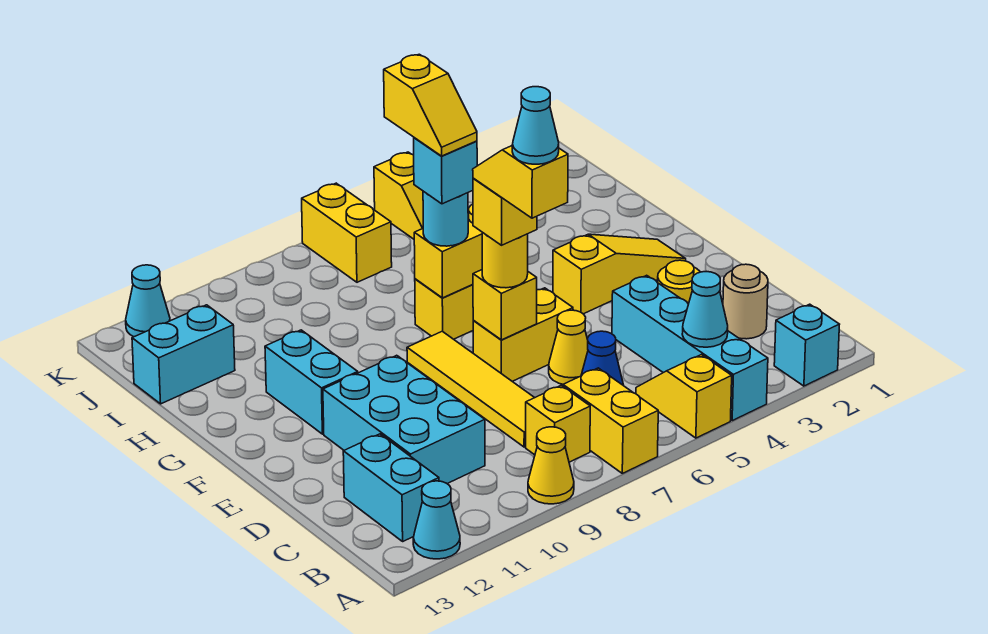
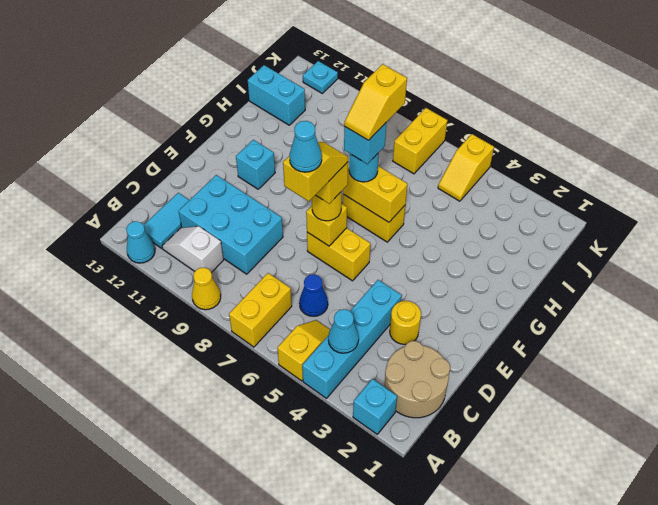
yellow brick B8 level 1 -> none
none -> white slope B10:B11 level 1 top 10
cyan brick B12:C12 level 1 -> cyan tile B12:C12 level 1
tan round brick C2 level 1 -> tan round brick B1:C2 level 1
yellow tile C8:F8 level 1 -> none
cyan brick C10:E11 level 1 -> cyan brick C9:D11 level 1
yellow cone D6 level 1 -> none
yellow slope F2:F4 level 1 top 4 -> none
cyan brick F11:G11 level 1 -> cyan brick F11 level 1
cyan cone K12 level 1 -> cyan plate K12 level 1

